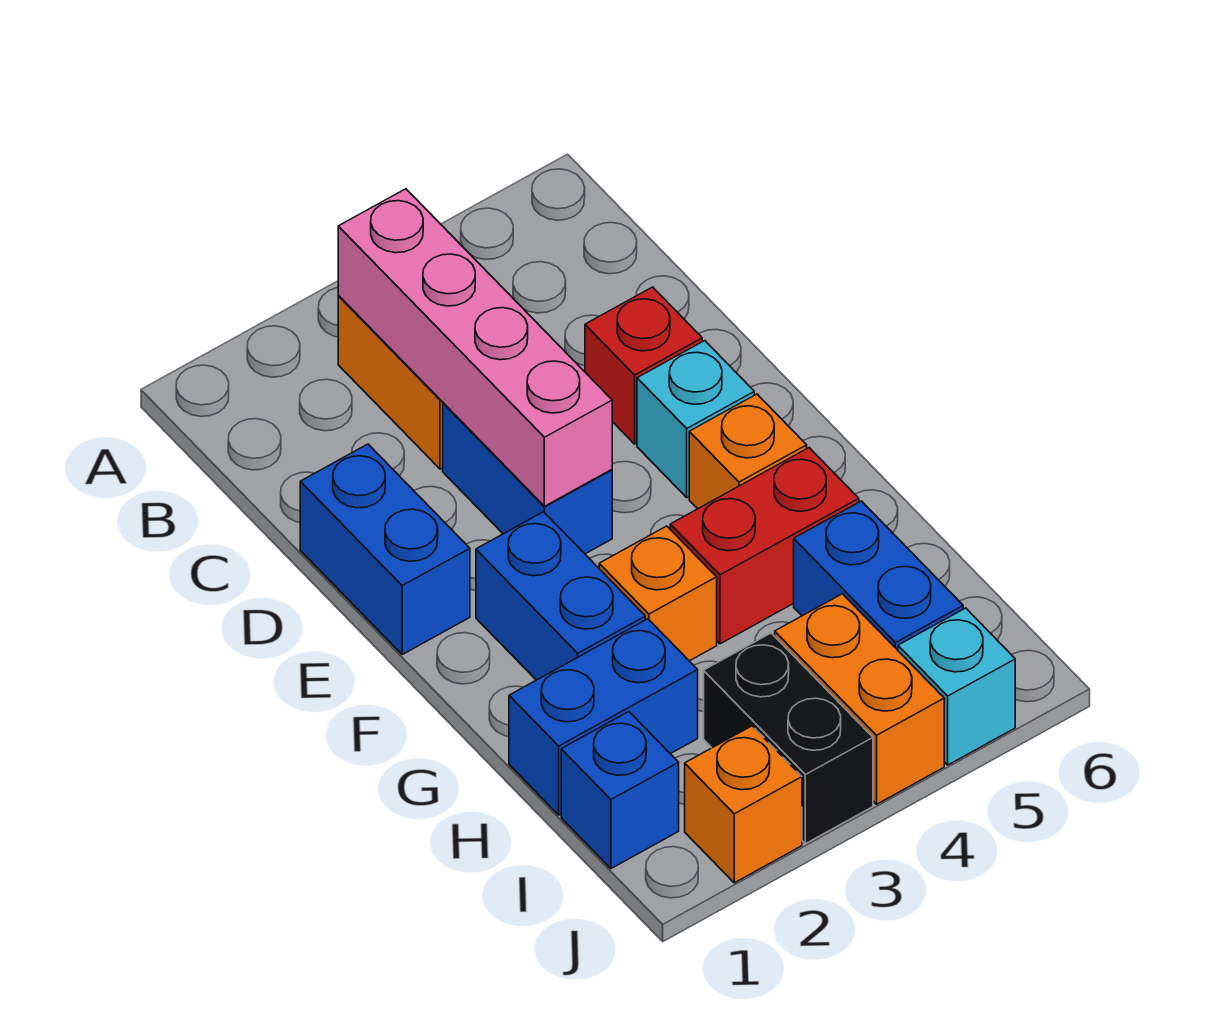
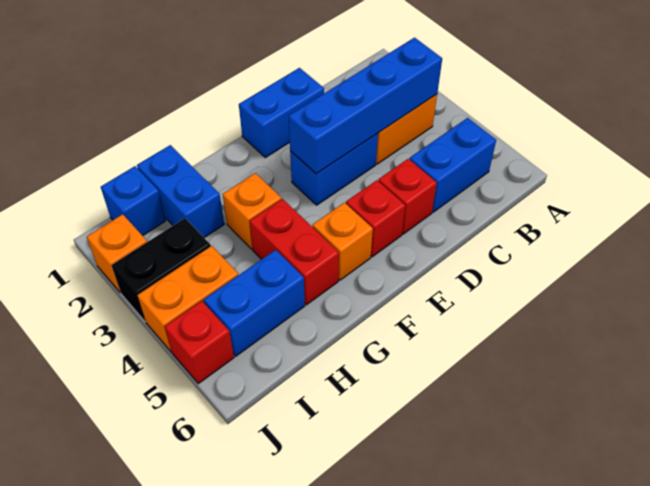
pink brick B3:E3 level 2 -> blue brick B3:E3 level 2
cyan brick E5 level 1 -> red brick E5 level 1
blue brick F2:G2 level 1 -> blue brick B5:C5 level 1
cyan brick J5 level 1 -> red brick J5 level 1

